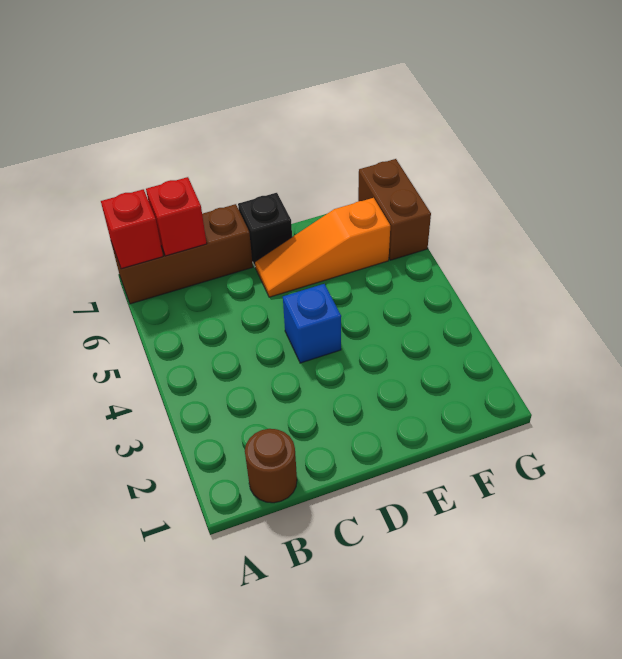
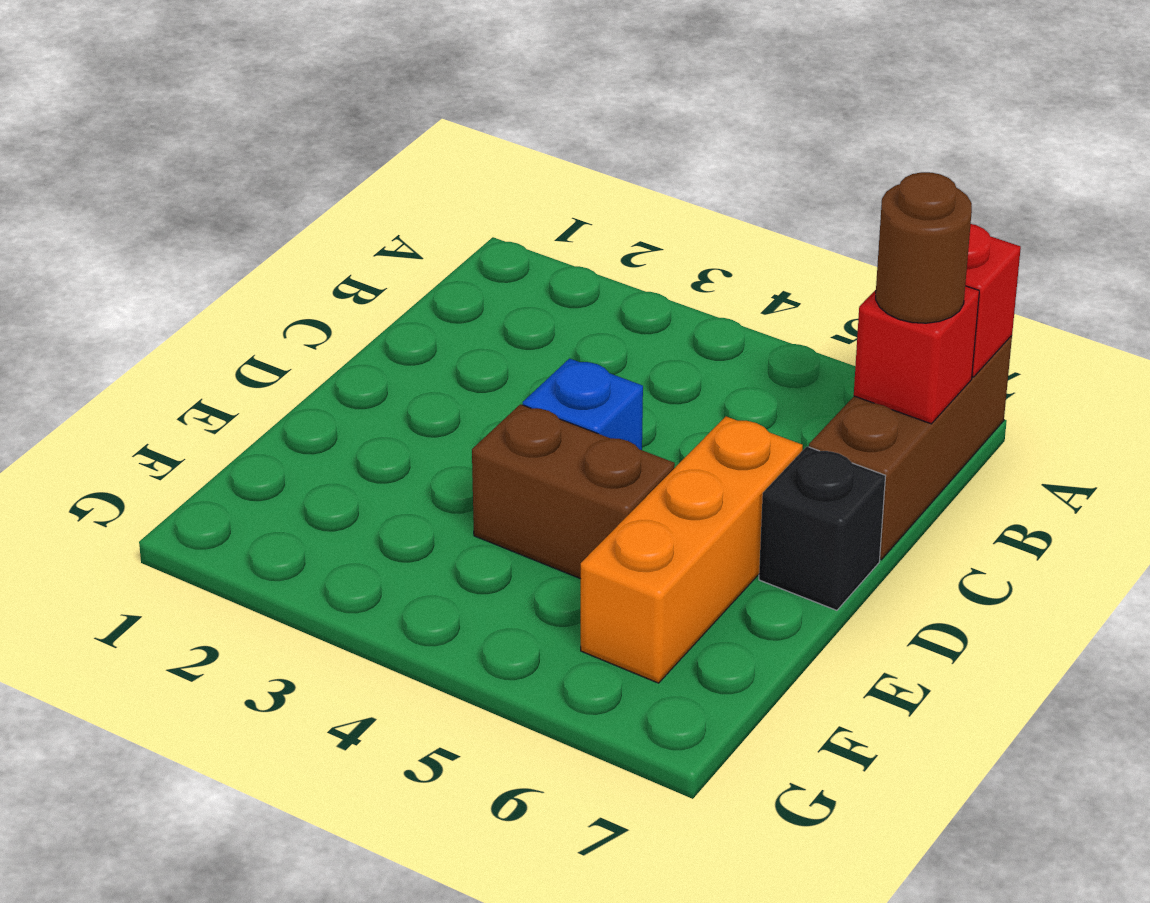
brown round brick B1 level 1 -> brown round brick B7 level 3
orange slope D6:F6 level 1 top F -> orange brick D6:F6 level 1
brown brick G6:G7 level 1 -> brown brick E4:E5 level 1

